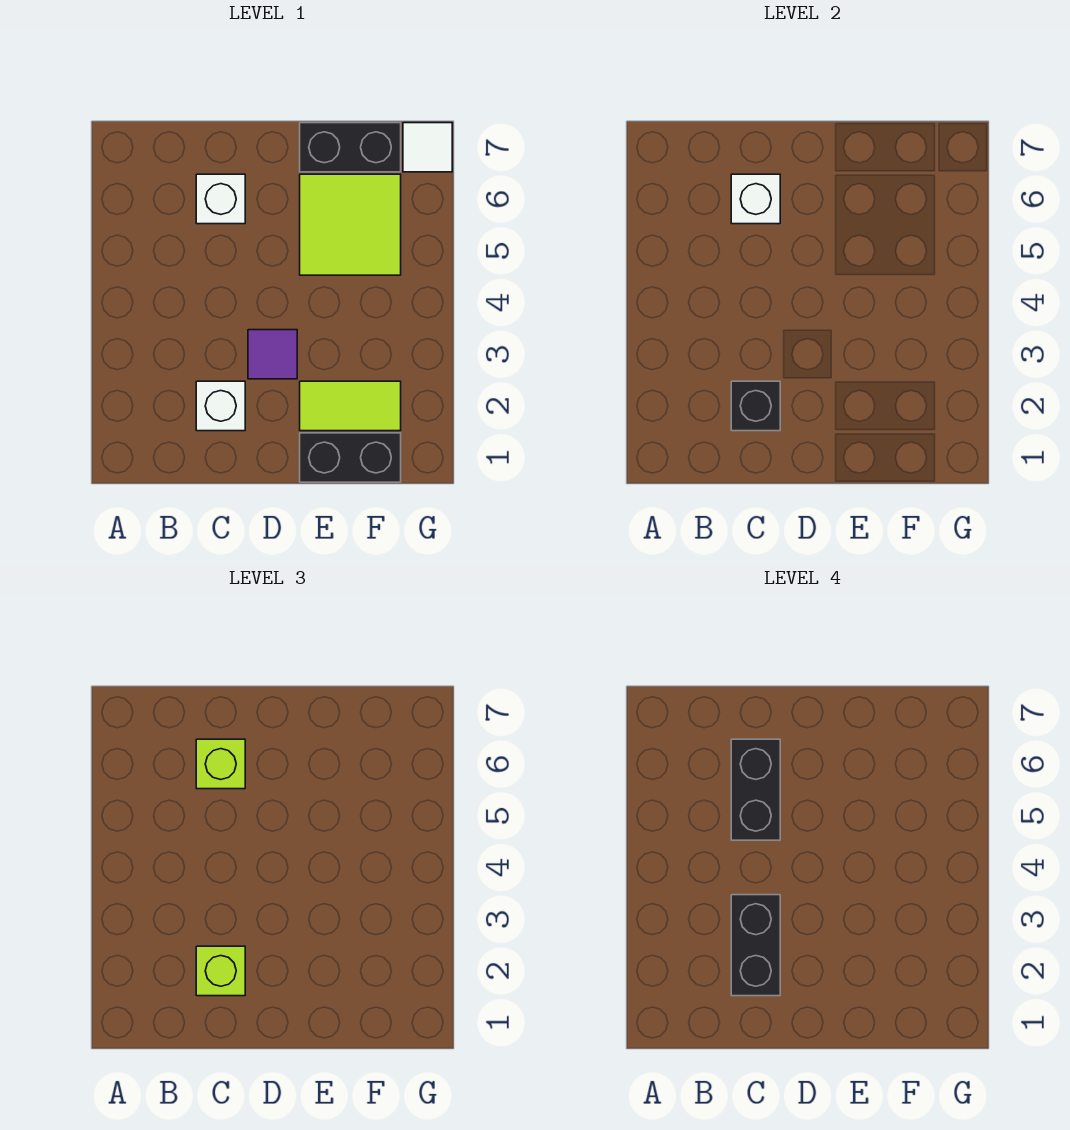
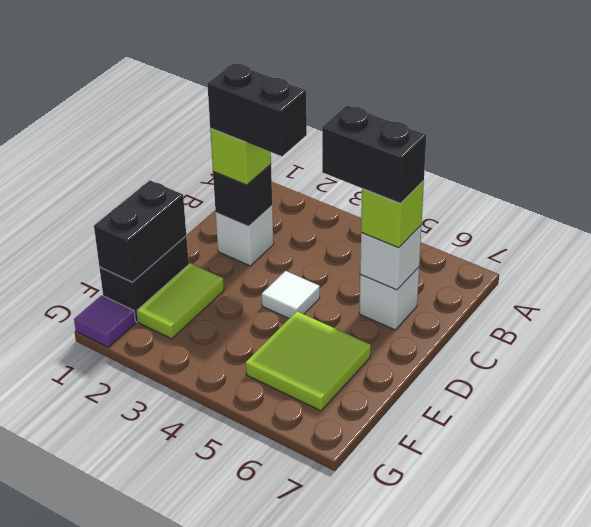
purple tile D3 level 1 -> purple tile G1 level 1
black brick E7:F7 level 1 -> black brick E1:F1 level 2
white tile G7 level 1 -> white tile D4 level 1

